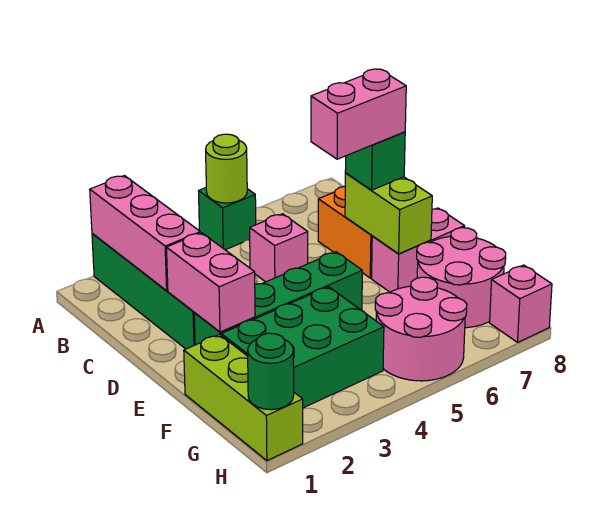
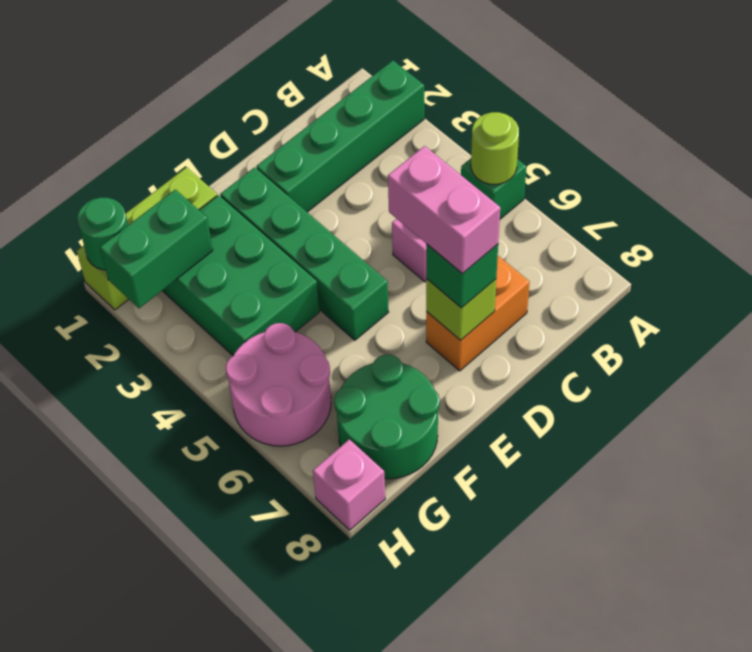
pink brick A2:C2 level 2 -> none
pink brick D2:E2 level 2 -> none
lime brick D7:E7 level 2 -> lime brick D7 level 2
pink brick E7:E8 level 1 -> none
pink round brick F7:G8 level 1 -> green round brick F7:G8 level 1
none -> green brick G2:H2 level 2

